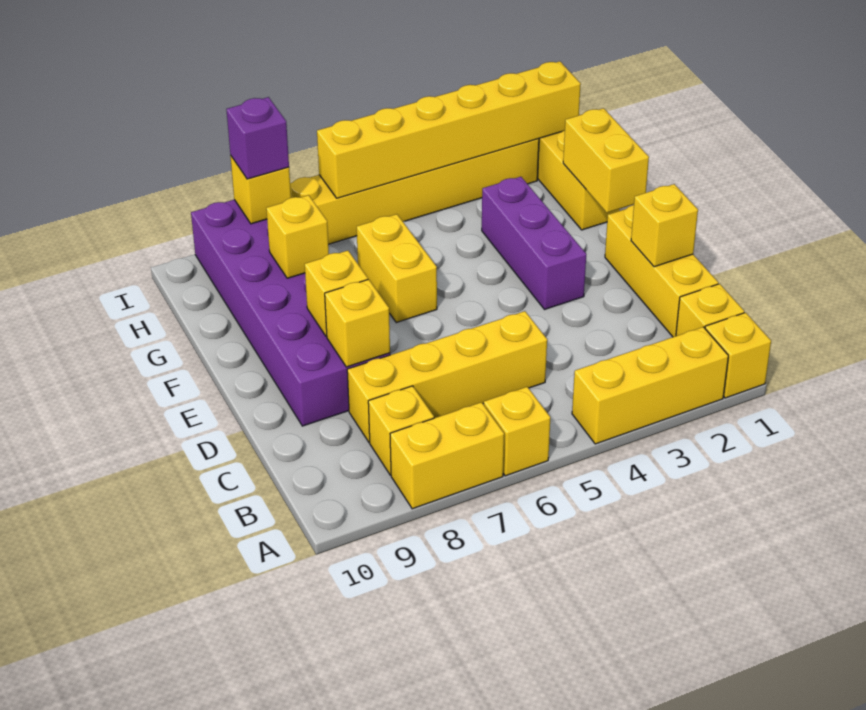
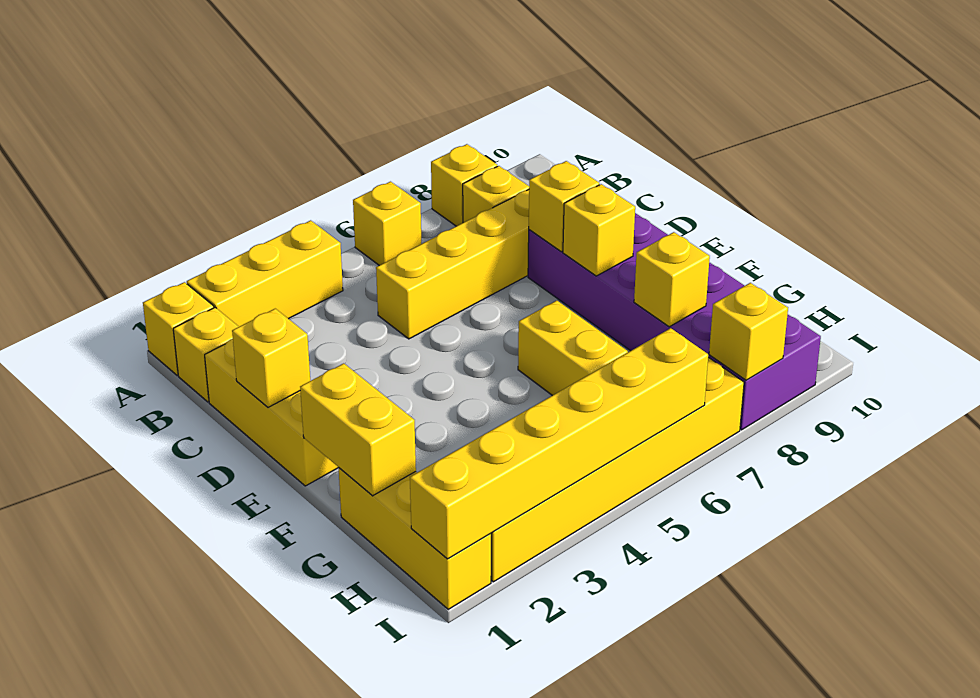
yellow brick A7:A8 level 1 -> yellow brick A8 level 1
purple brick E3:G3 level 1 -> none
purple brick I8 level 3 -> none

